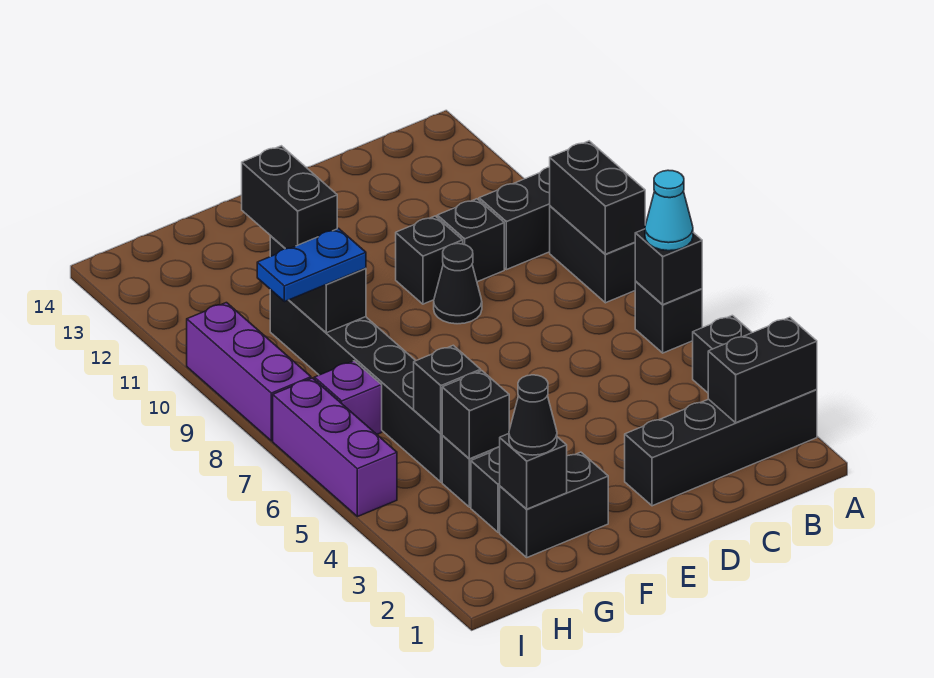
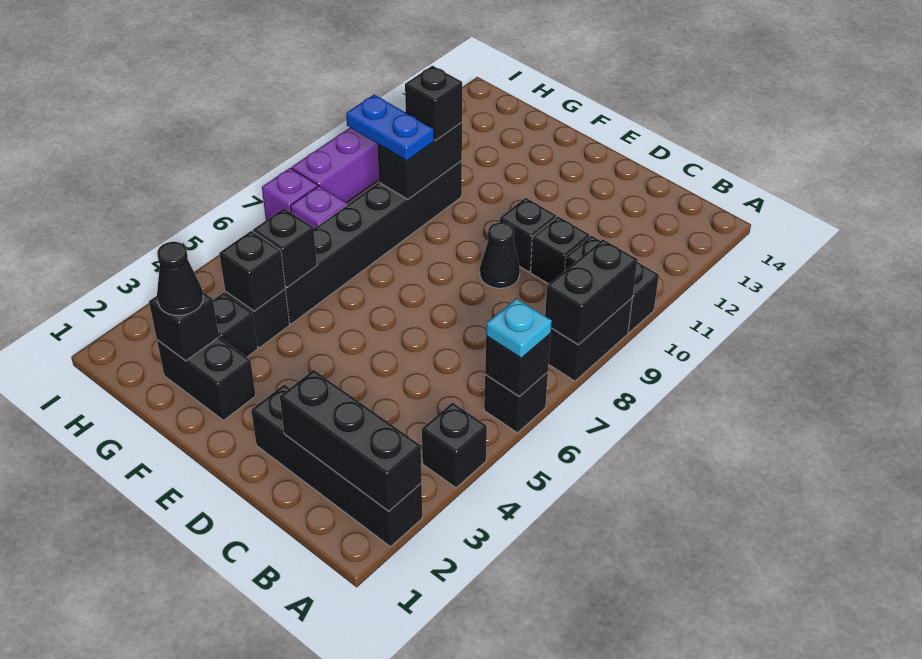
black brick A2:B2 level 2 -> black brick A2:C2 level 2
cyan cone A6 level 3 -> cyan plate A6 level 3
black brick G10:G11 level 3 -> black brick G10 level 3
purple brick I5:I7 level 1 -> purple brick I7 level 1

